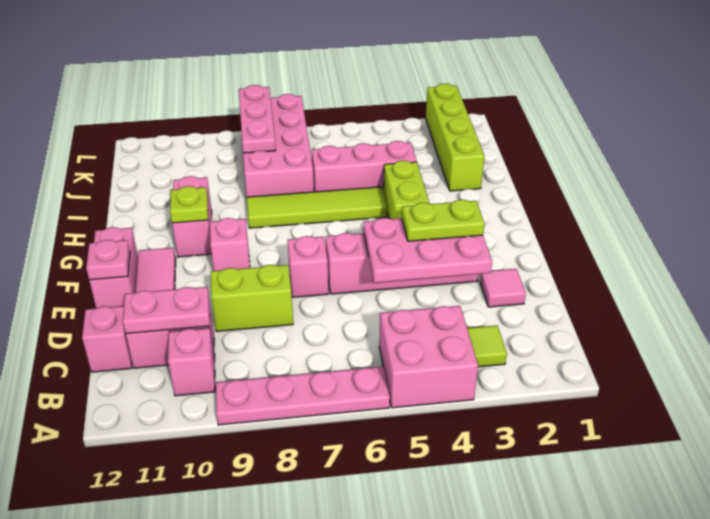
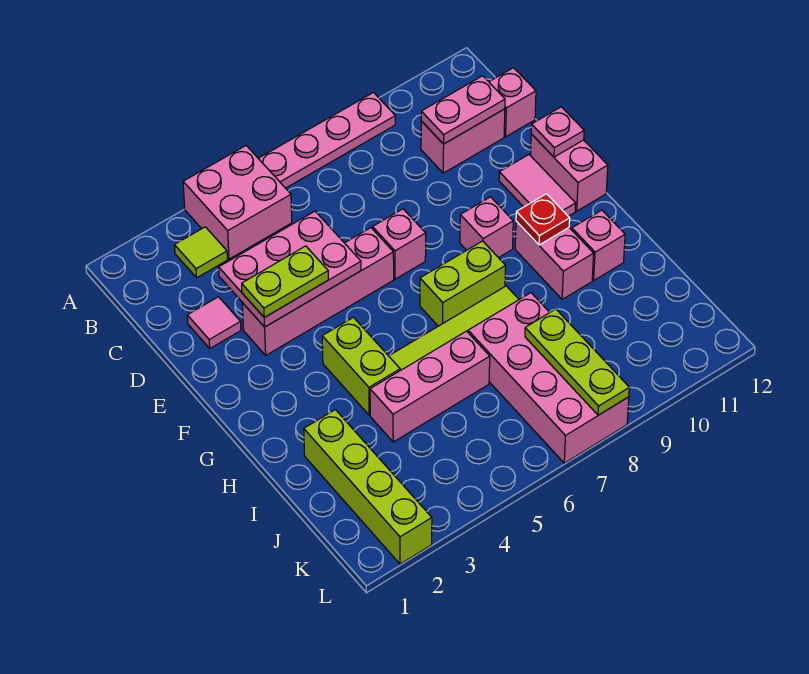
pink brick B10 level 1 -> pink brick H11 level 1
lime brick D8:D9 level 1 -> lime brick G7:G8 level 1
lime plate G10 level 2 -> red plate G10 level 2
pink plate J8:L8 level 2 -> lime plate J8:L8 level 2

